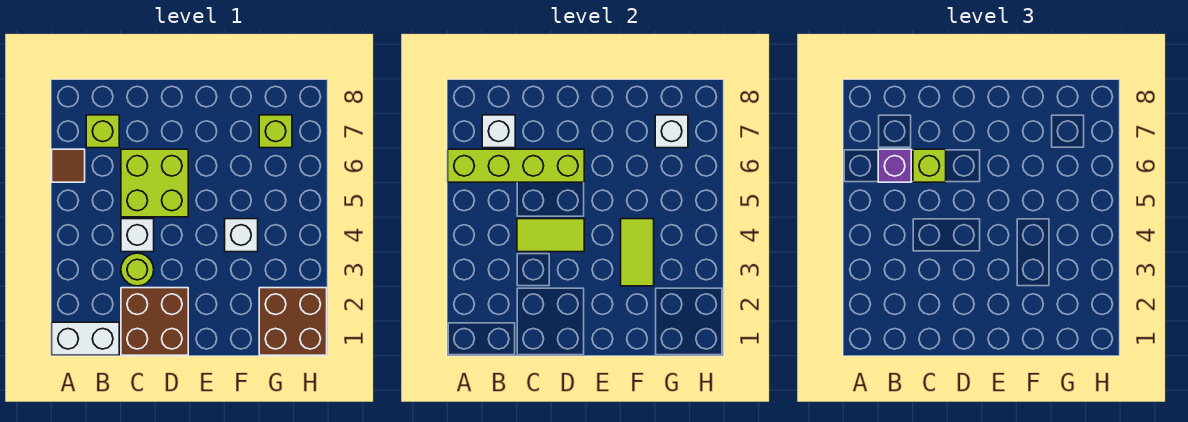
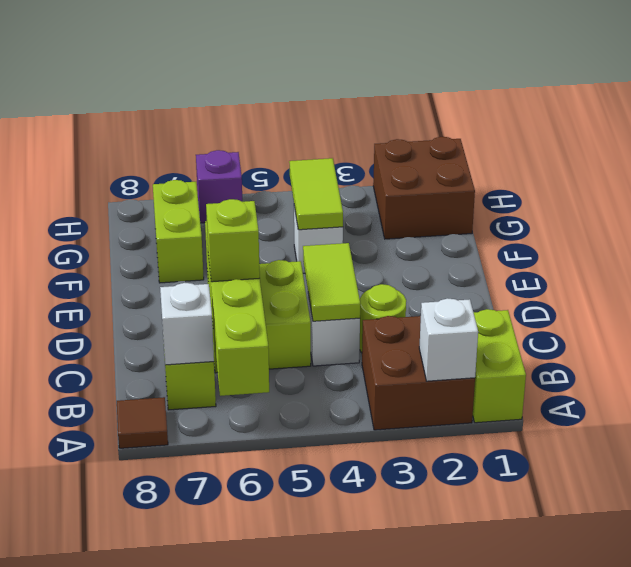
white brick A1:B1 level 1 -> lime brick A1:B1 level 1
brown tile A6 level 1 -> brown tile A8 level 1
purple brick B6 level 3 -> purple brick H6 level 1
brown brick C1:D2 level 1 -> brown brick A2:B3 level 1
lime tile F3:F4 level 2 -> lime tile F4:G4 level 2
lime brick G7 level 1 -> lime brick F7:G7 level 1
white brick G7 level 2 -> white brick A2 level 2

